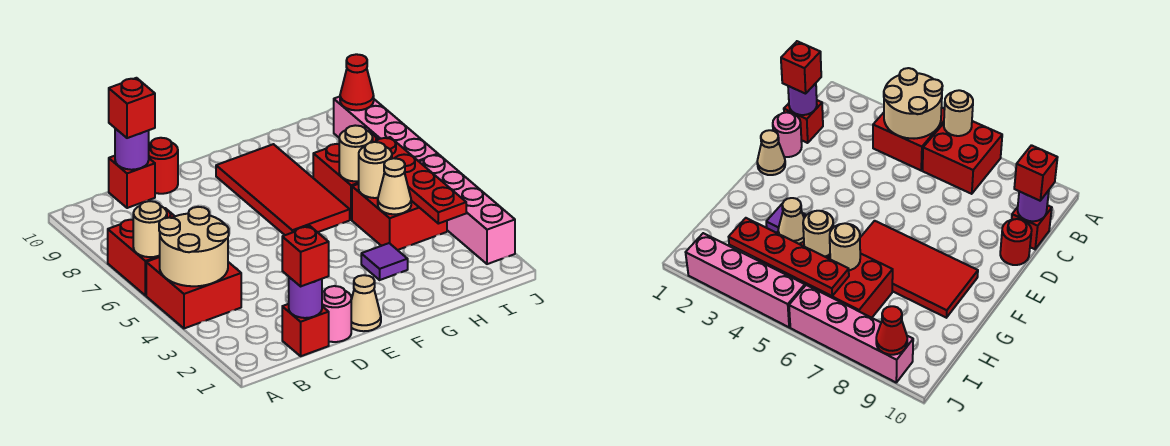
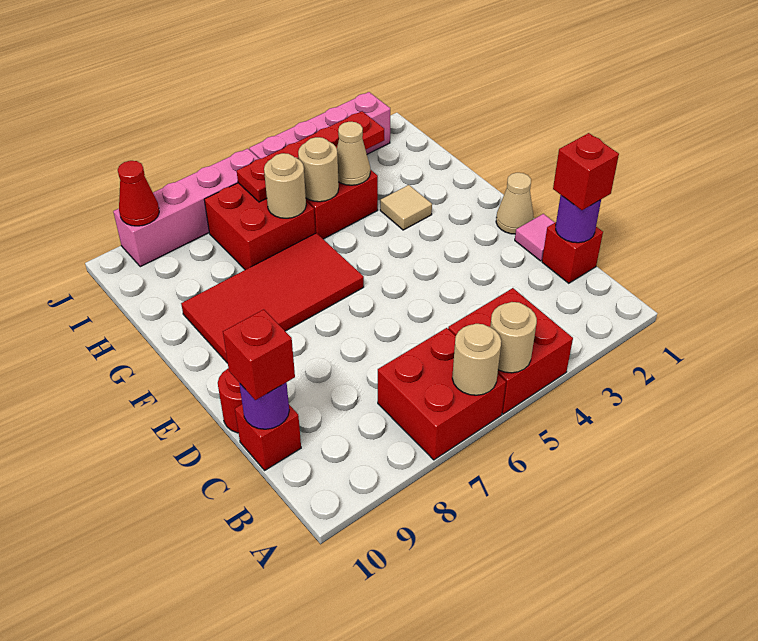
tan round brick A4:B5 level 2 -> tan round brick A5 level 2
pink round brick D1 level 1 -> pink tile D1 level 1
purple tile G3 level 1 -> tan tile G3 level 1

